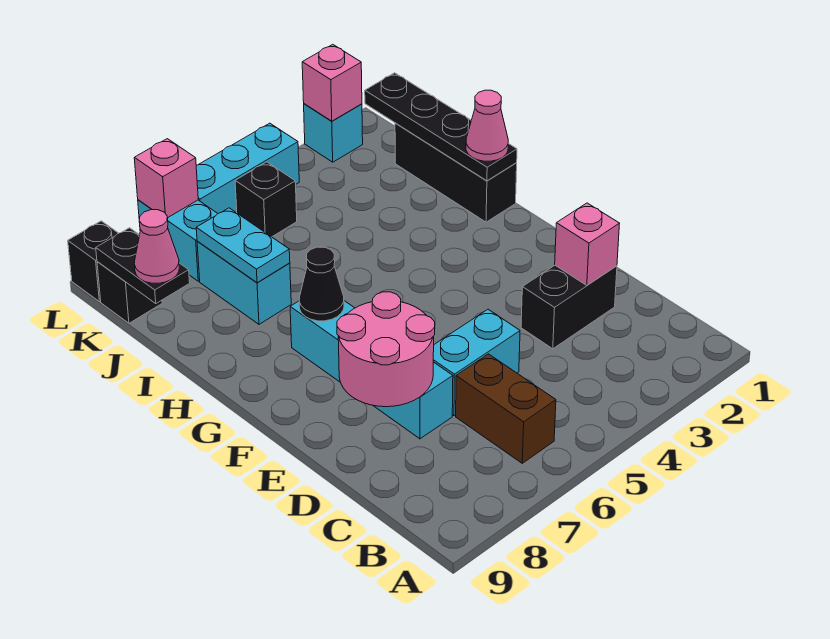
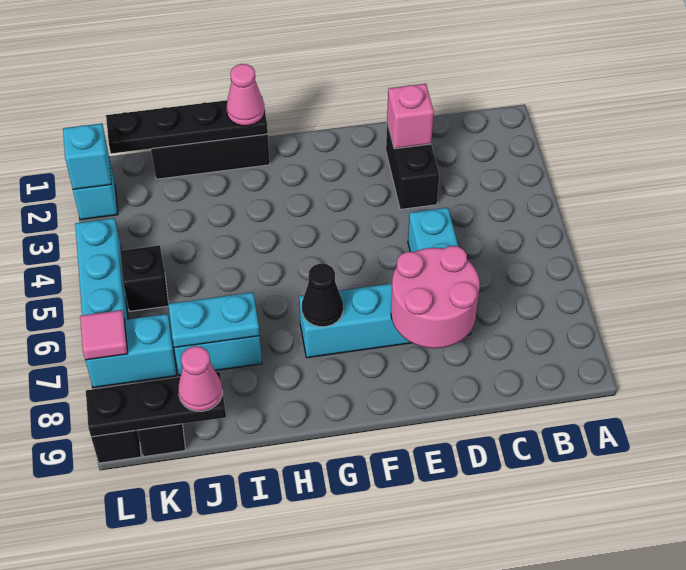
brown brick B6:C6 level 1 -> none
black plate J9:K9 level 2 -> black plate J9:L9 level 2
pink brick L2 level 2 -> cyan brick L2 level 2
pink brick L7 level 2 -> pink tile L7 level 2

